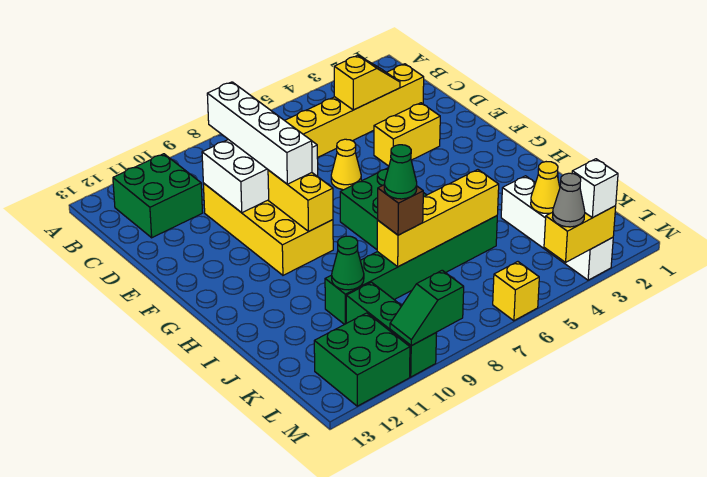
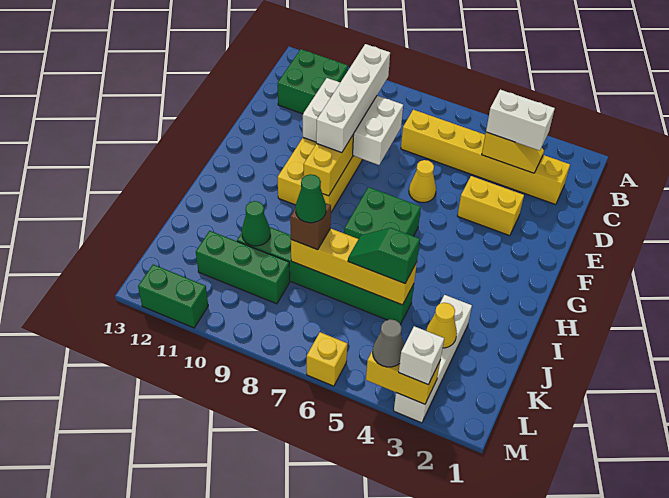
none -> white brick C3:C4 level 3
green brick K10:M10 level 1 -> green brick K9:K11 level 1
green brick L11:M12 level 1 -> green brick M11:M12 level 1
green slope M9:M10 level 2 top 9 -> green slope J5:J6 level 3 top 5

